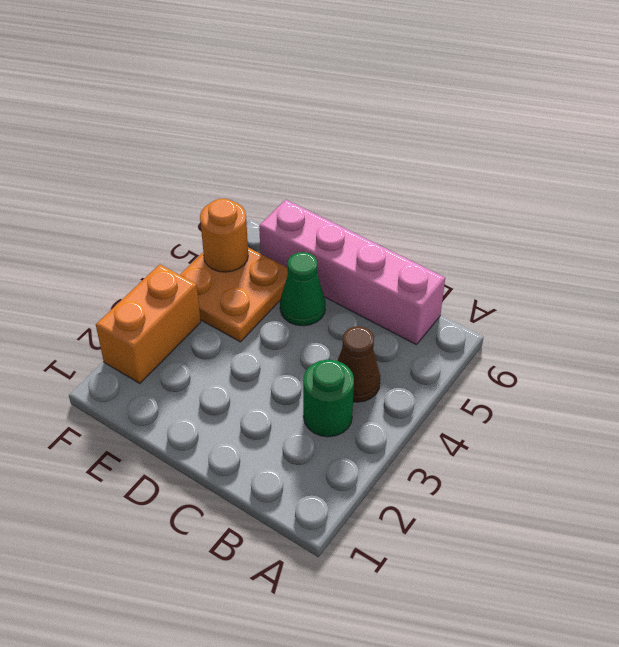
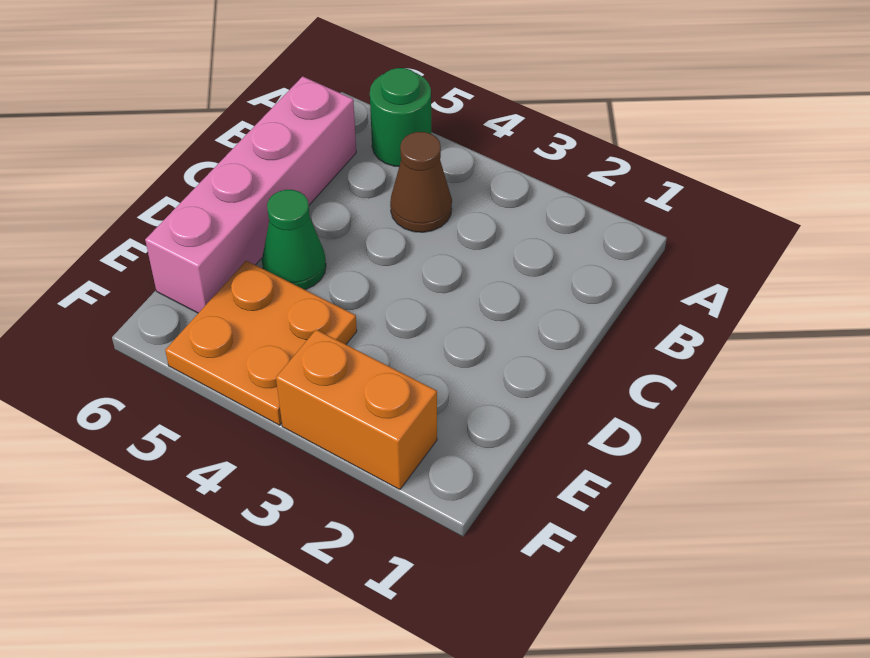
green round brick B3 level 1 -> green round brick A5 level 1
orange round brick F5 level 2 -> none

